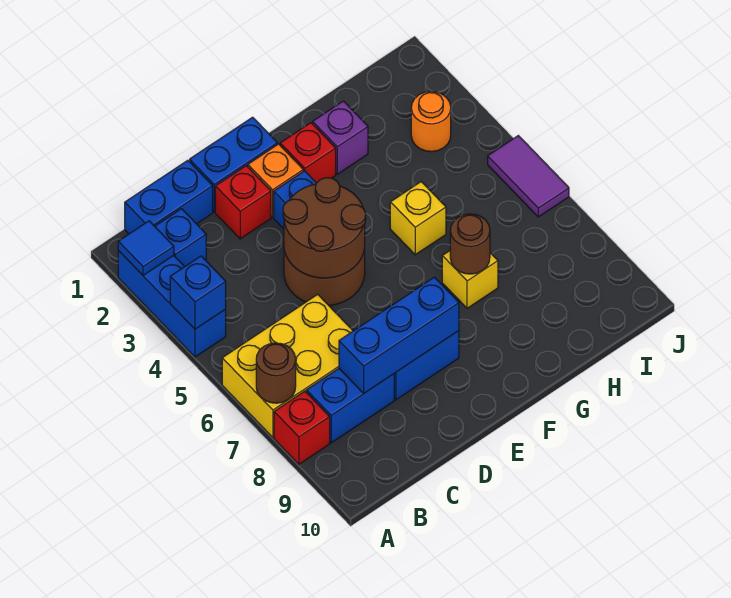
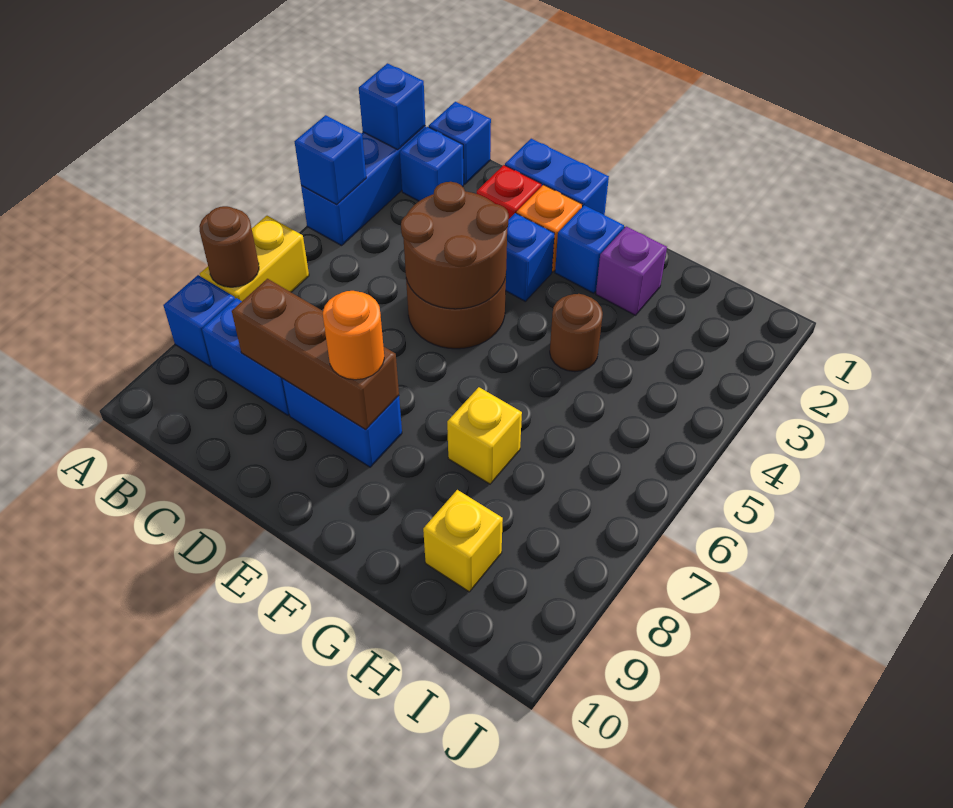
blue tile A2 level 2 -> blue brick A2 level 2
yellow brick A6:C7 level 1 -> yellow brick A6:A7 level 1
red brick A8 level 1 -> blue brick A8 level 1
blue brick B1:C1 level 1 -> blue brick B1 level 1
blue brick C8:E8 level 2 -> brown brick C8:E8 level 2
red brick F2 level 1 -> blue brick F2 level 1
yellow brick G5 level 1 -> yellow brick H9 level 1
brown round brick G7 level 2 -> brown round brick G4 level 1
orange round brick I3 level 1 -> orange round brick E8 level 3
purple tile J5:J6 level 1 -> none

